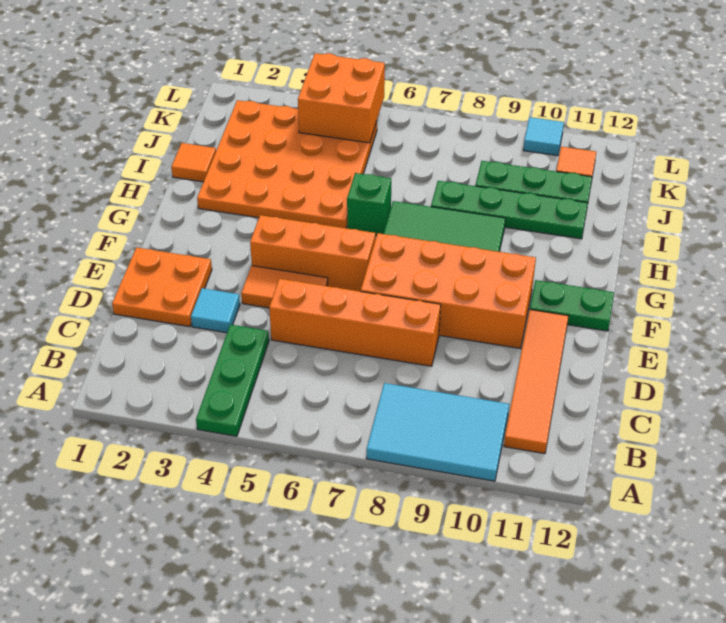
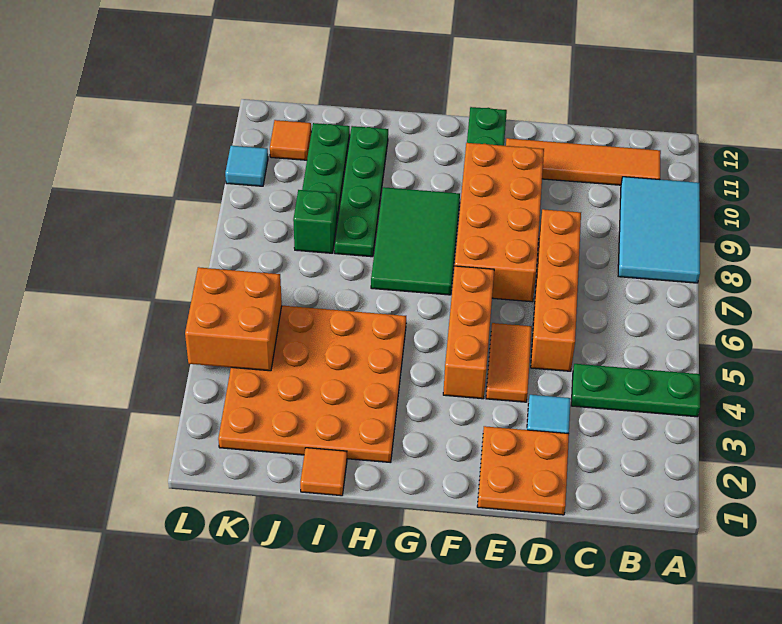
green brick H6 level 1 -> green brick J8 level 1

